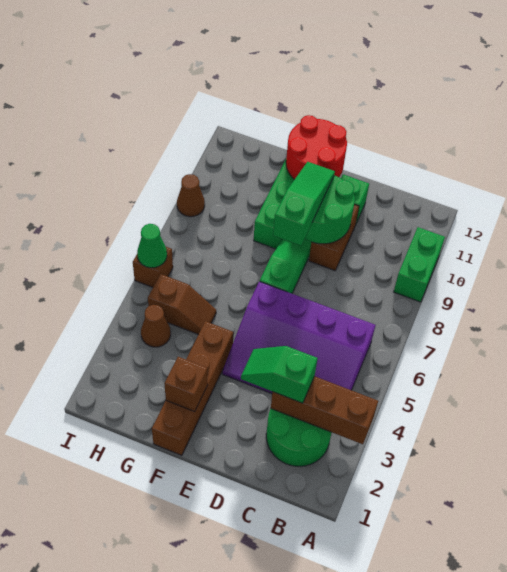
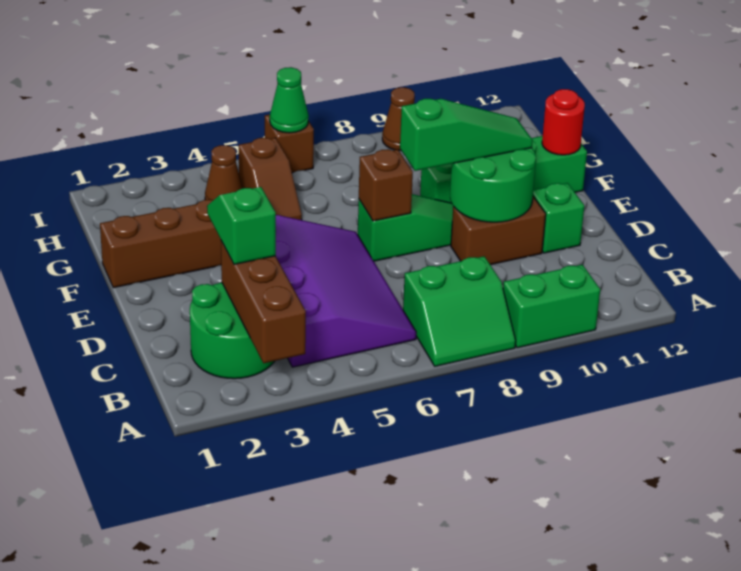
none -> green slope A7:B8 level 1 top B
purple slope B4:E6 level 1 top 6 -> purple slope B4:E6 level 1 top 4
red round brick E11:F12 level 2 -> red round brick F12 level 2
brown brick F2 level 2 -> brown brick E7 level 2

